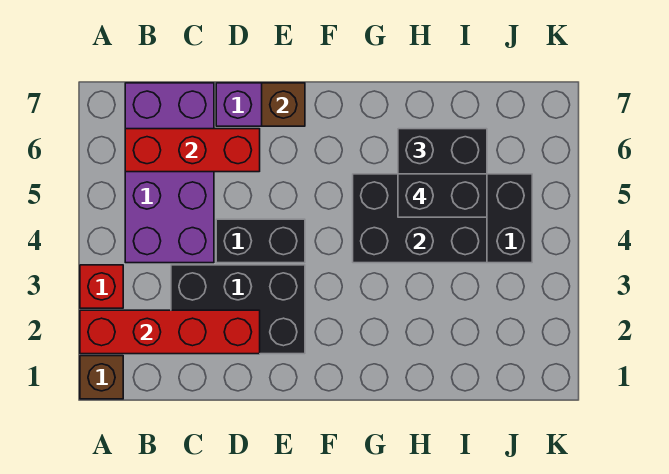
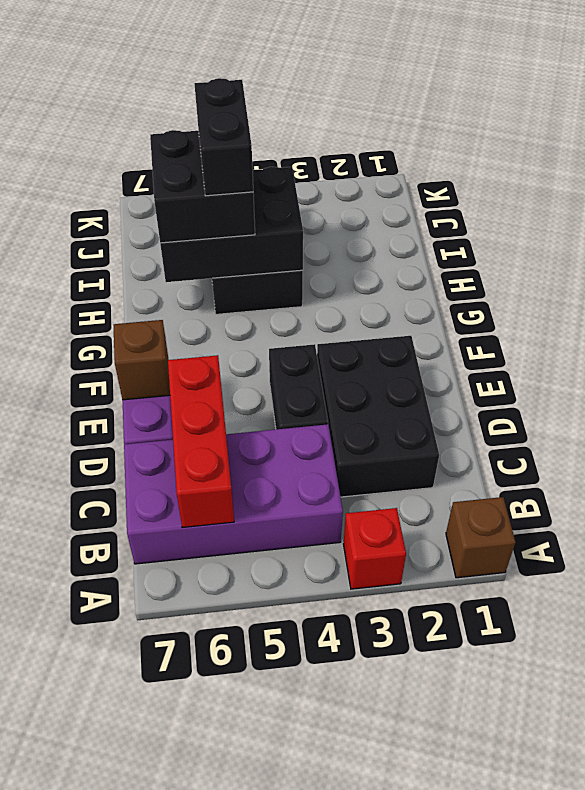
red brick A2:D2 level 2 -> none
black brick G4:I5 level 2 -> black brick H4:I6 level 2

